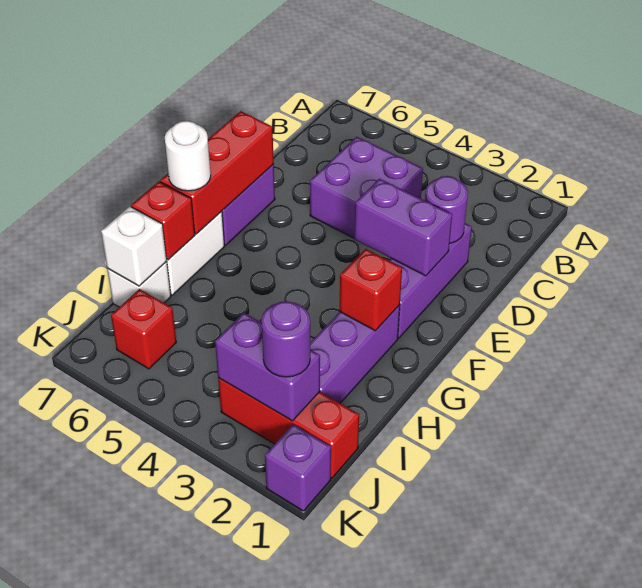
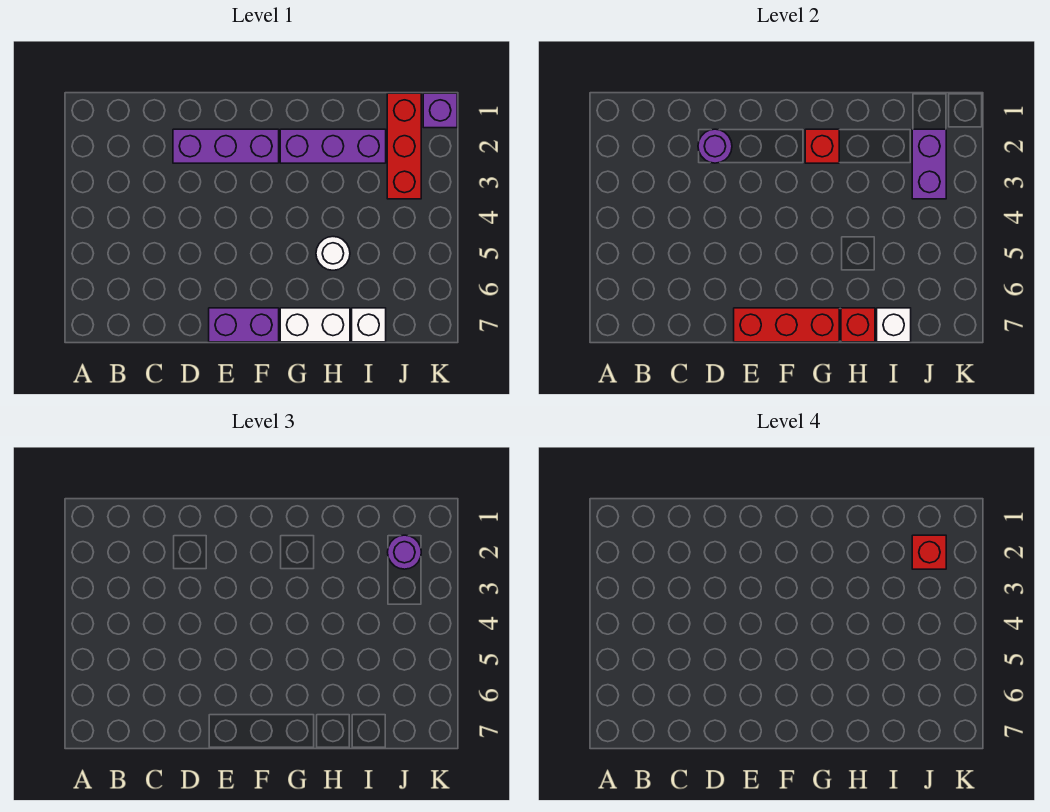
purple brick C4:D5 level 1 -> none
purple brick E2:E3 level 2 -> none
white round brick G7 level 3 -> white round brick H5 level 1
red brick J6 level 1 -> red brick J2 level 4

